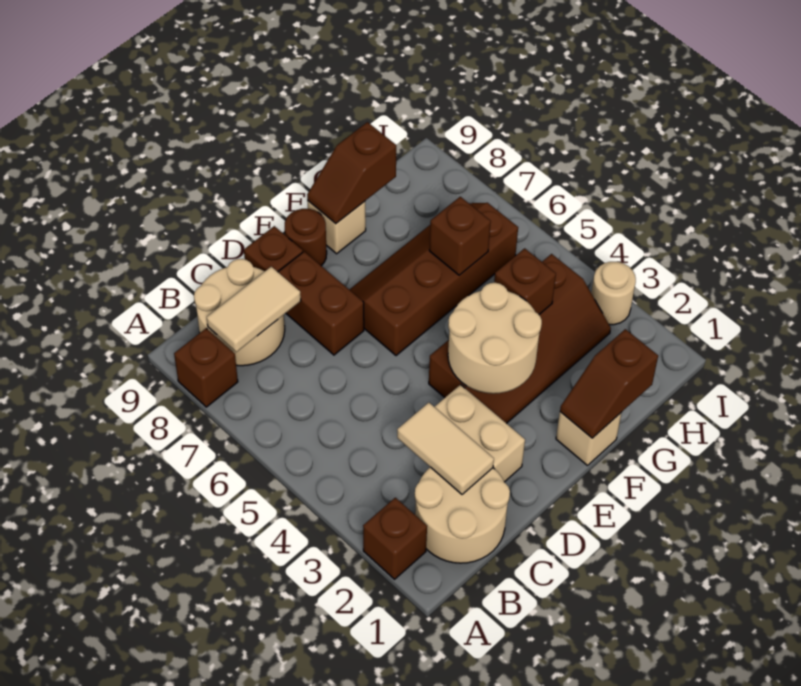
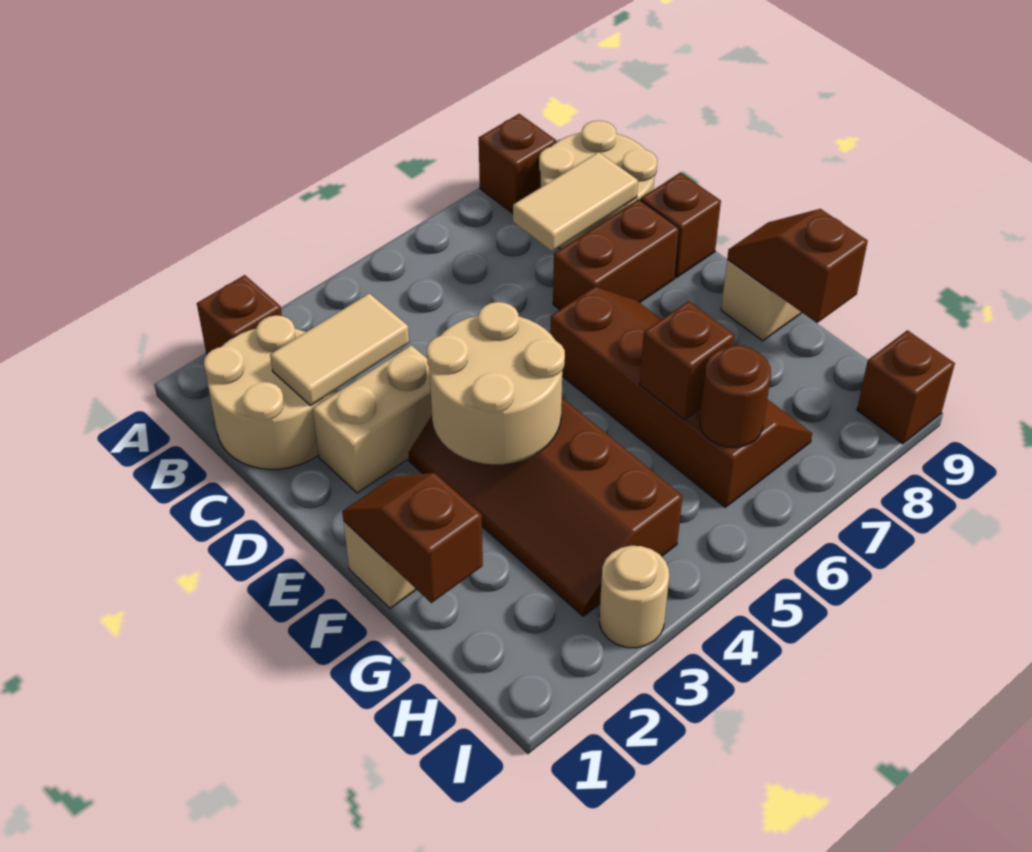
tan tile B8:C8 level 2 -> tan tile C7:C8 level 2
brown round brick E9 level 1 -> brown round brick H6 level 2
brown brick G4 level 2 -> brown brick I9 level 1

